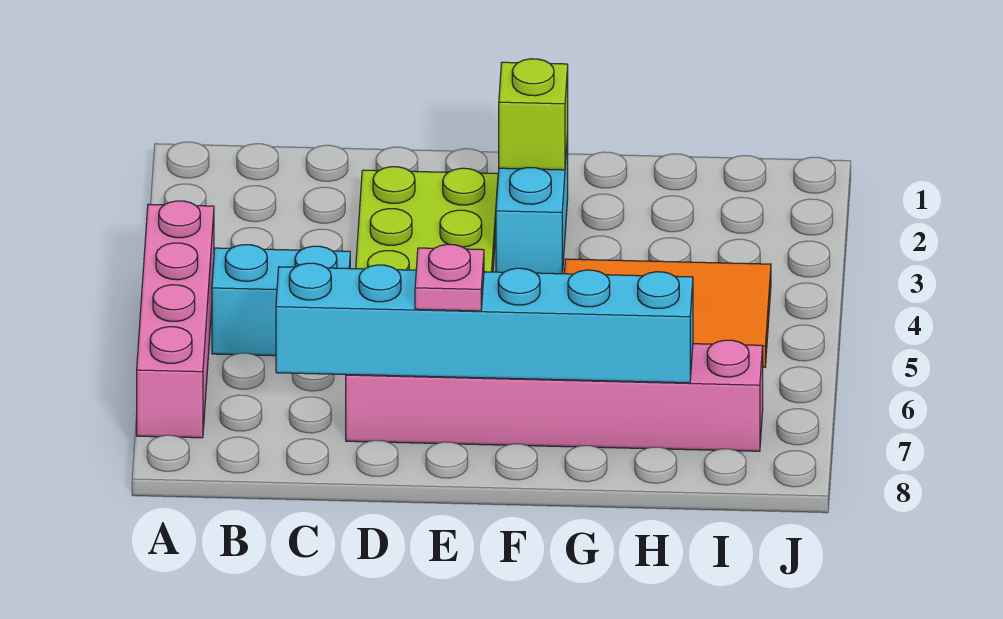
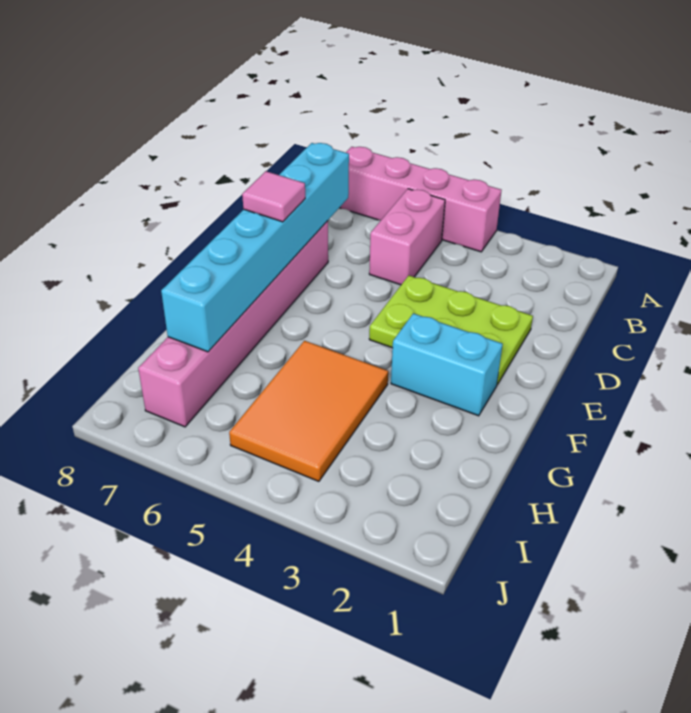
cyan brick B5:C5 level 1 -> pink brick B5:C5 level 1
pink plate E7 level 3 -> pink tile E7 level 3
lime brick F2 level 2 -> none

